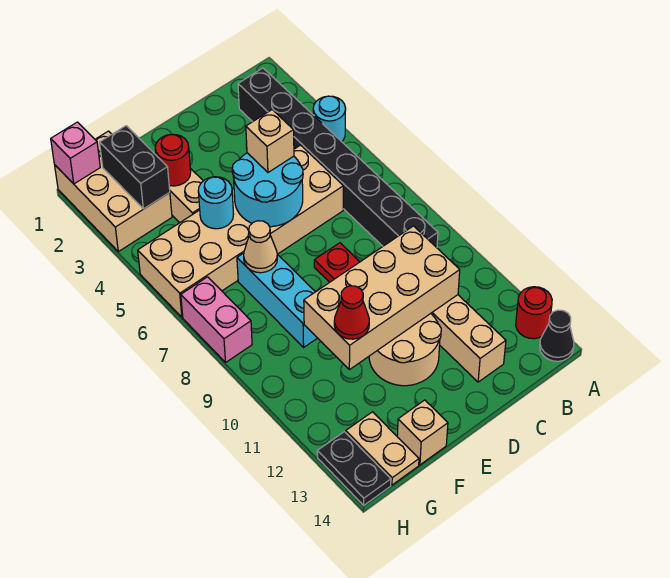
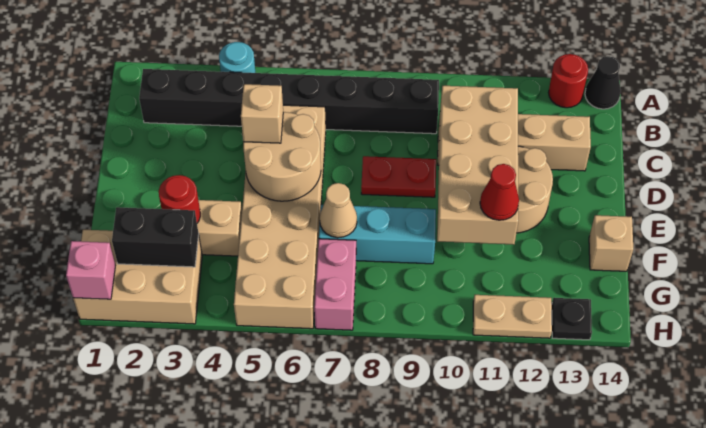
cyan round brick D5:E6 level 2 -> tan round brick D5:E6 level 2
cyan round brick F5 level 2 -> none
tan plate G13:G14 level 1 -> tan plate H11:H12 level 1
pink brick H7:H8 level 1 -> pink brick G7:H7 level 1
black plate H13:H14 level 1 -> black plate H13 level 1

